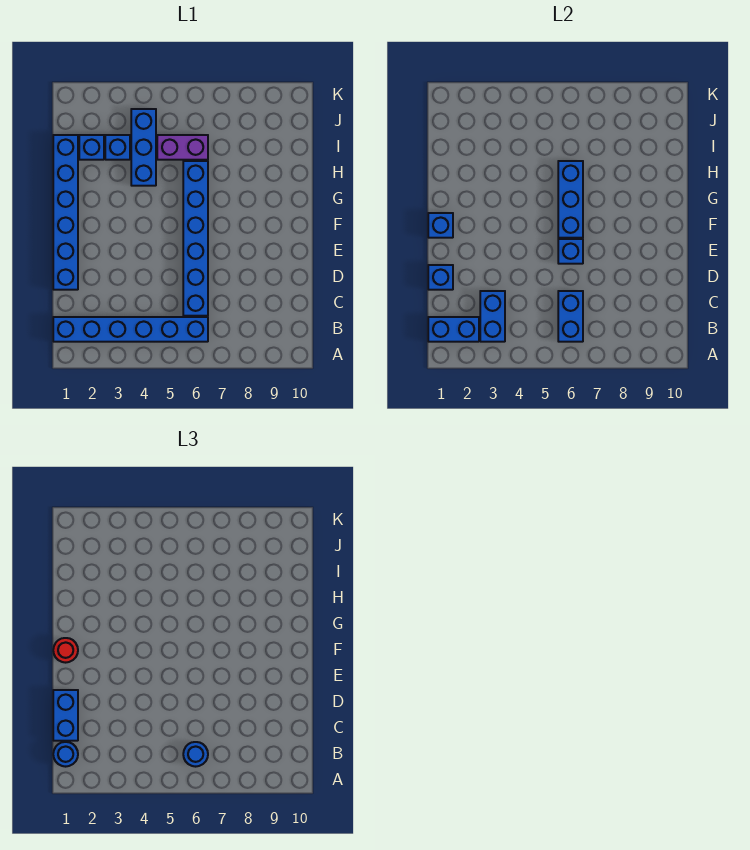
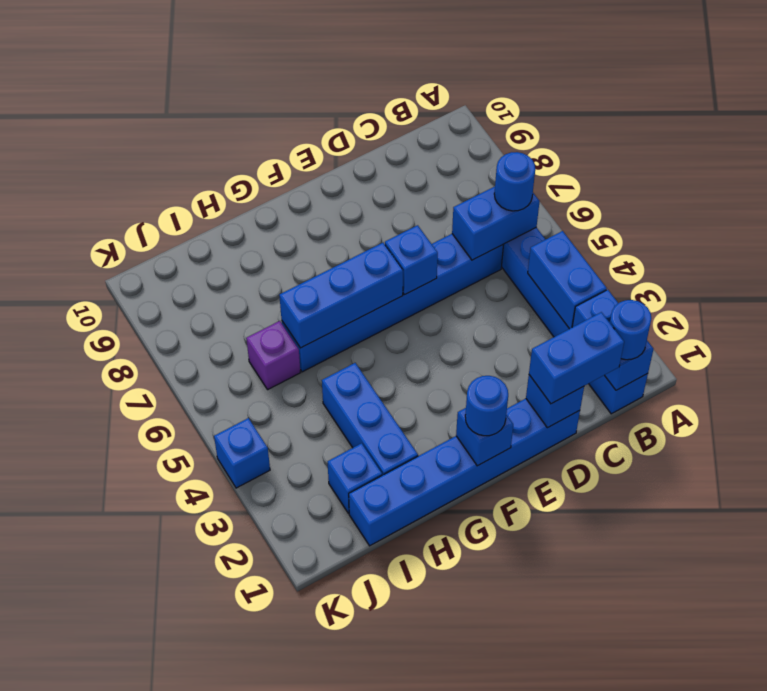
blue brick B3:C3 level 2 -> blue brick B3:B4 level 2
red round brick F1 level 3 -> blue round brick F1 level 3
blue brick H4:J4 level 1 -> blue brick H2:H4 level 1
blue brick I3 level 1 -> blue brick K4 level 1
purple brick I5:I6 level 1 -> purple brick I6 level 1

